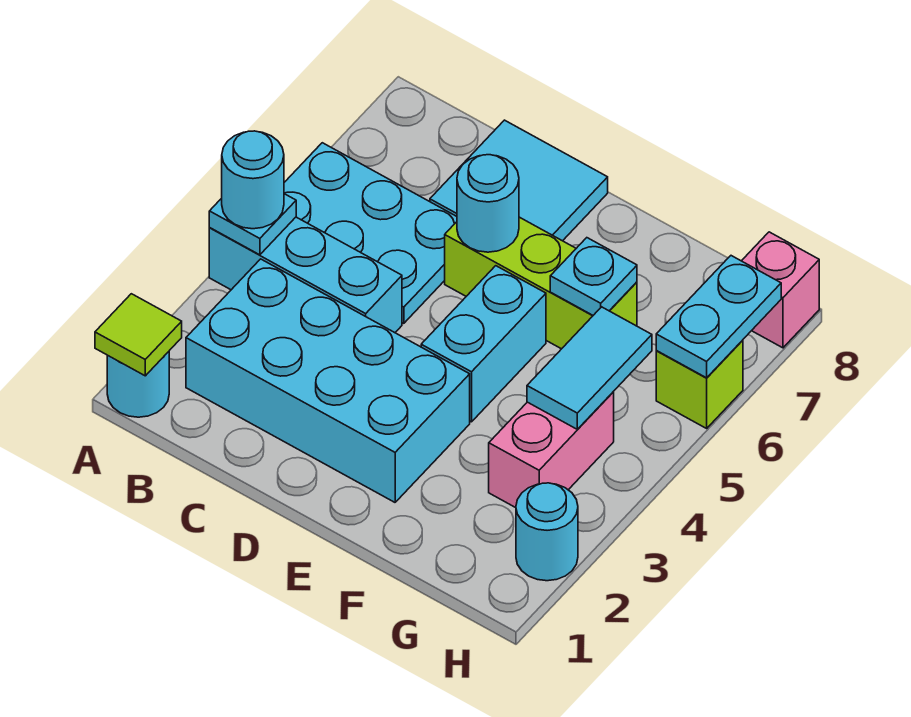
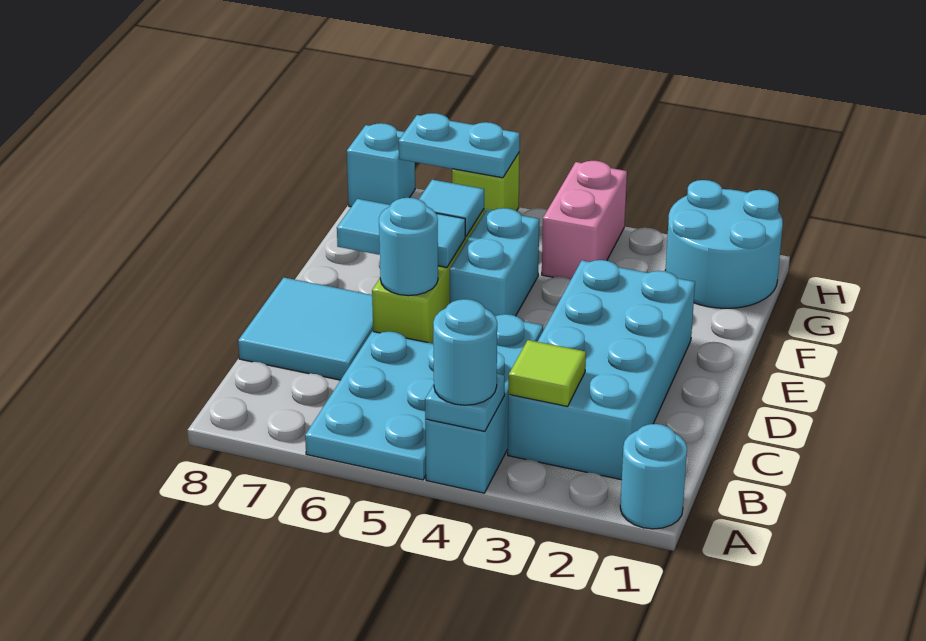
lime tile A1 level 2 -> lime tile B3 level 2
cyan brick E4:E5 level 1 -> cyan brick E5:F5 level 1
cyan plate F6 level 2 -> cyan tile F6 level 2
pink brick G3:G4 level 1 -> pink brick G4:H4 level 1
cyan tile G4:G5 level 2 -> cyan tile E6:E7 level 2
cyan round brick H2 level 1 -> cyan round brick G1:H2 level 1
pink brick H8 level 1 -> cyan brick H8 level 1

